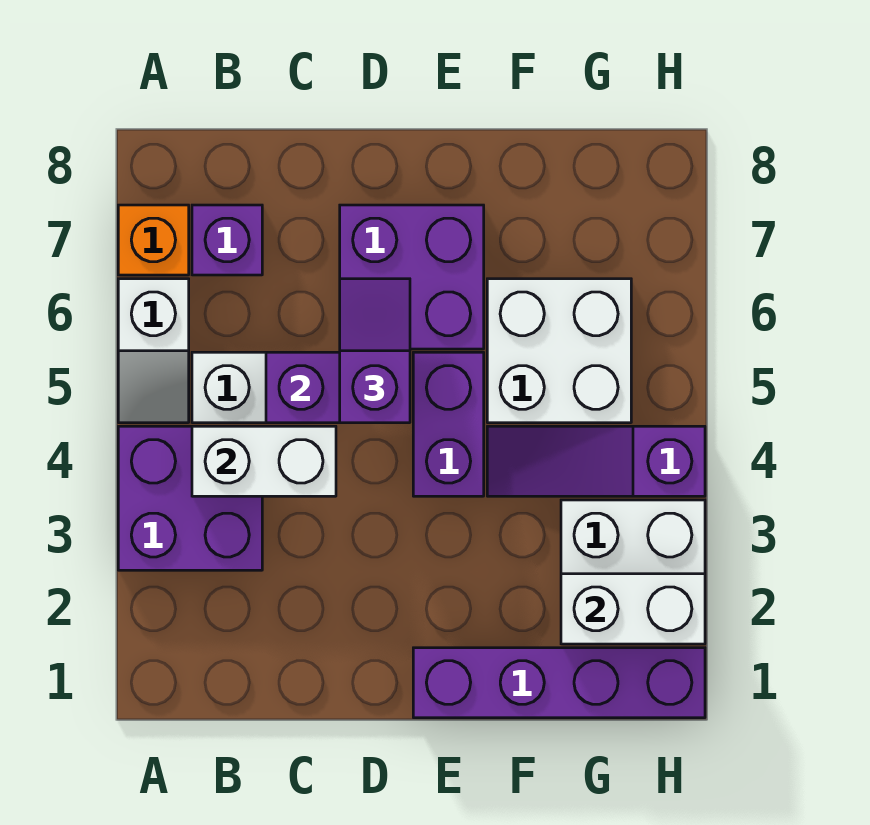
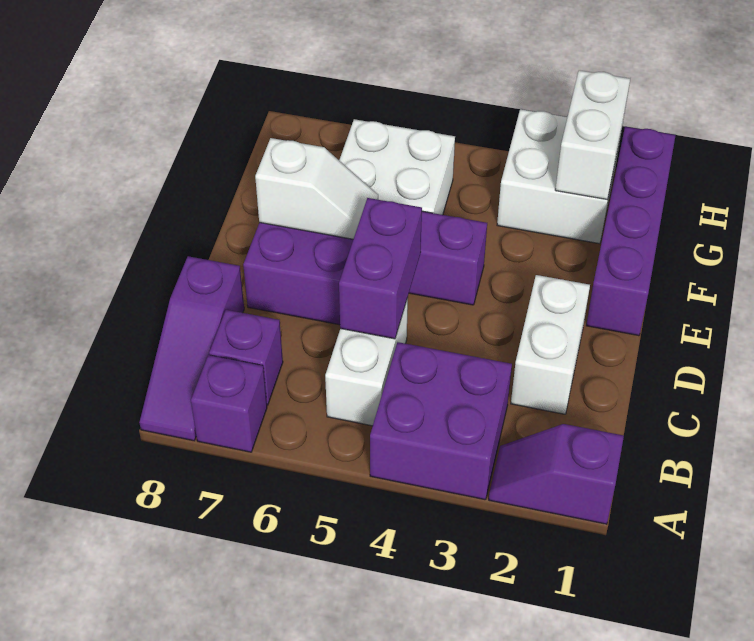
white slope A5:A6 level 1 top 6 -> white slope E6:E7 level 2 top 7
orange brick A7 level 1 -> purple brick A7 level 1
white brick B4:C4 level 2 -> white brick C2:D2 level 1
purple slope D5:D6 level 3 top 5 -> purple slope A1:A2 level 1 top 1
purple slope F4:H4 level 1 top H -> purple slope A8:C8 level 1 top C

